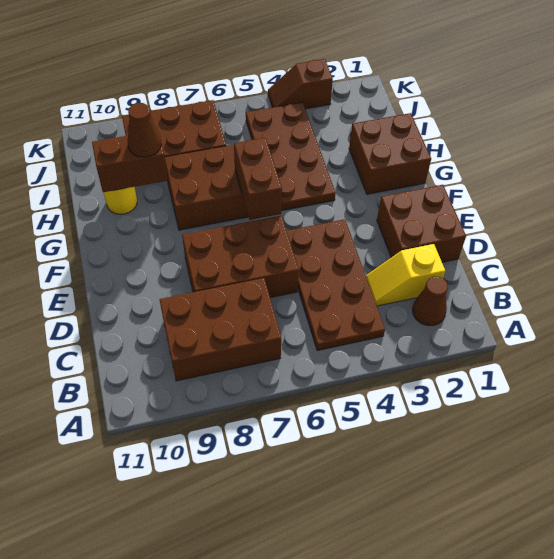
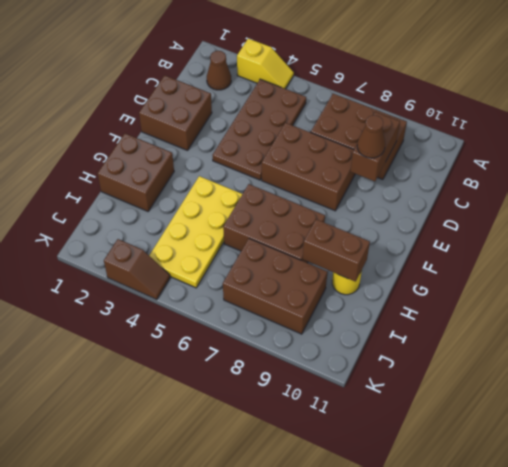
yellow slope C2:C3 level 1 top 2 -> yellow slope A3:A4 level 1 top 3
brown brick F6:G6 level 2 -> brown brick C9:D9 level 2
brown plate G4:J5 level 1 -> yellow plate G4:J5 level 1
brown cone H9 level 3 -> brown cone D9 level 3

